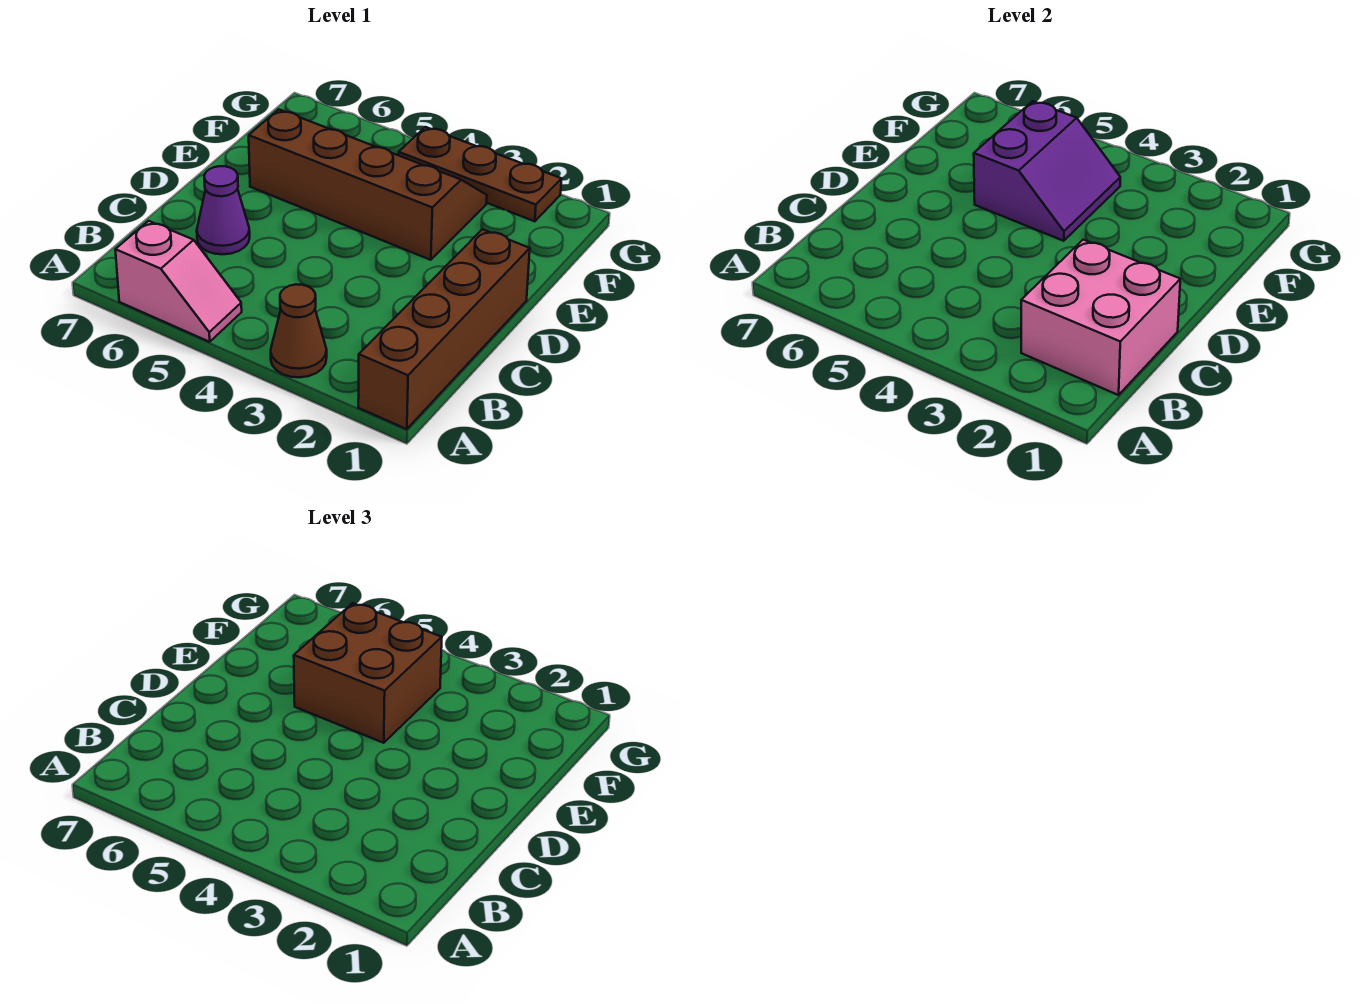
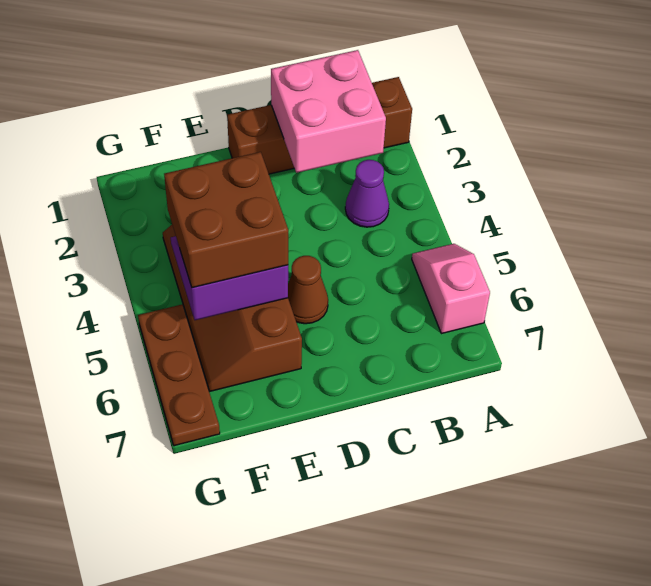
brown cone A3 level 1 -> brown cone D5 level 1
purple cone C6 level 1 -> purple cone B3 level 1
brown plate G2:G4 level 1 -> brown plate G5:G7 level 1

